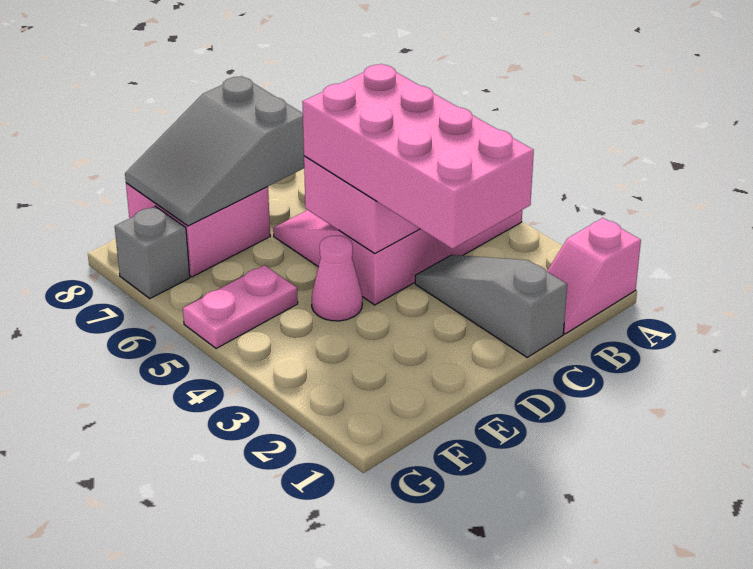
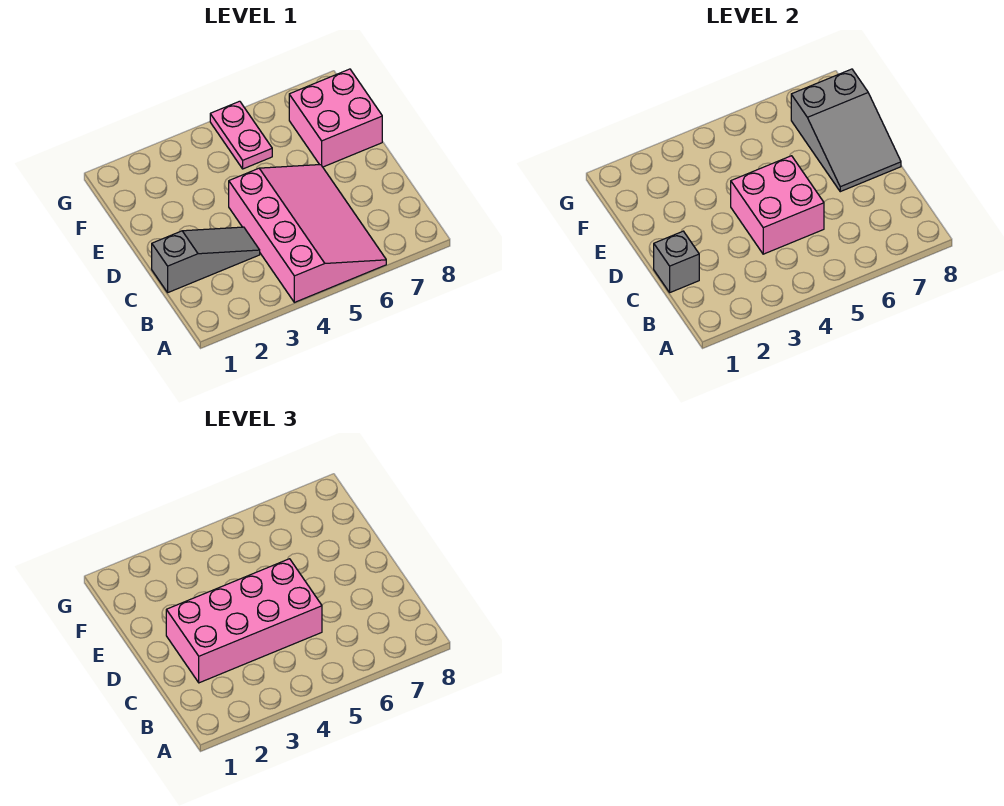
pink slope A1:B1 level 1 top A -> none
grey slope D7:F8 level 2 top D -> grey slope D7:F8 level 2 top F
pink cone E4 level 1 -> none
grey brick G7 level 1 -> grey brick C1 level 2

